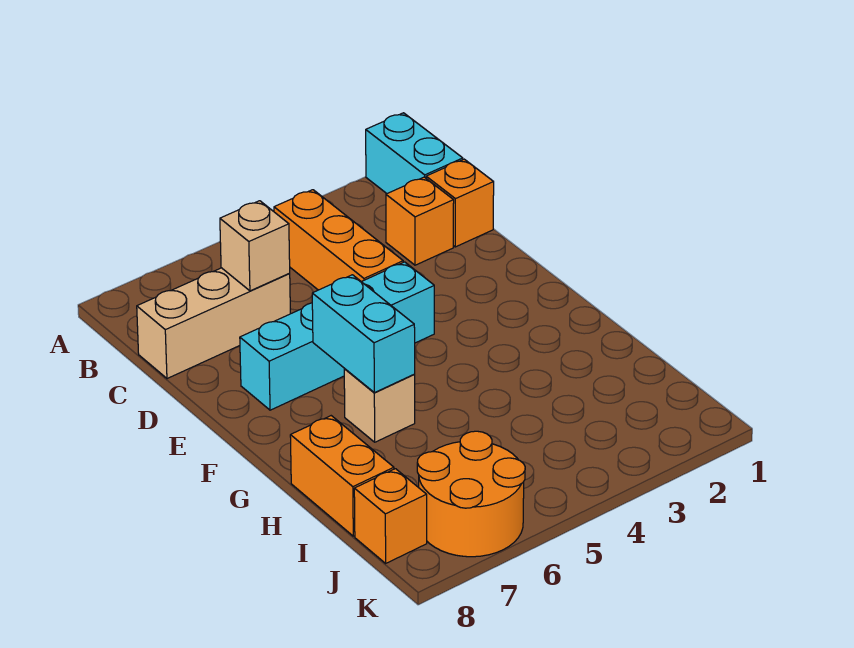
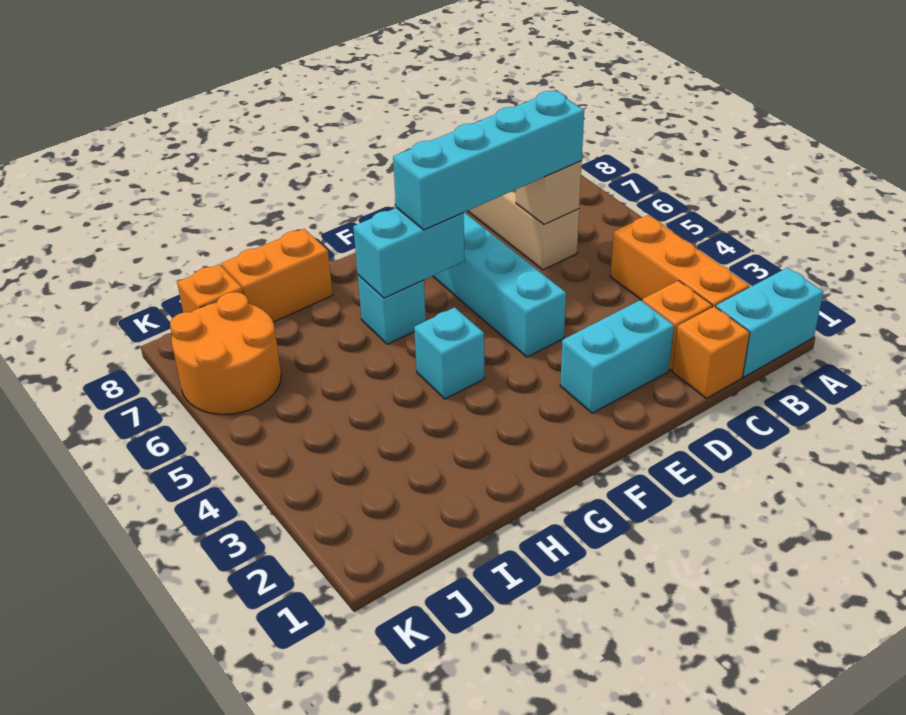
orange brick B4:D4 level 1 -> orange brick B2:B4 level 1
none -> cyan brick C6:F6 level 3
none -> cyan brick D2:E2 level 1
none -> cyan brick G4 level 1
tan brick G6 level 1 -> cyan brick G6 level 1

